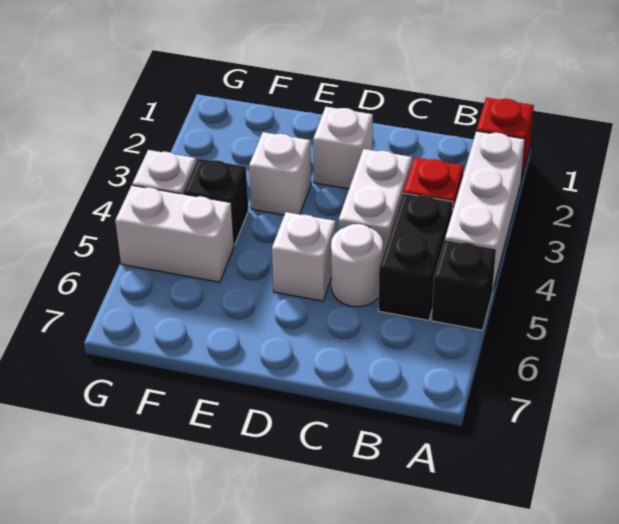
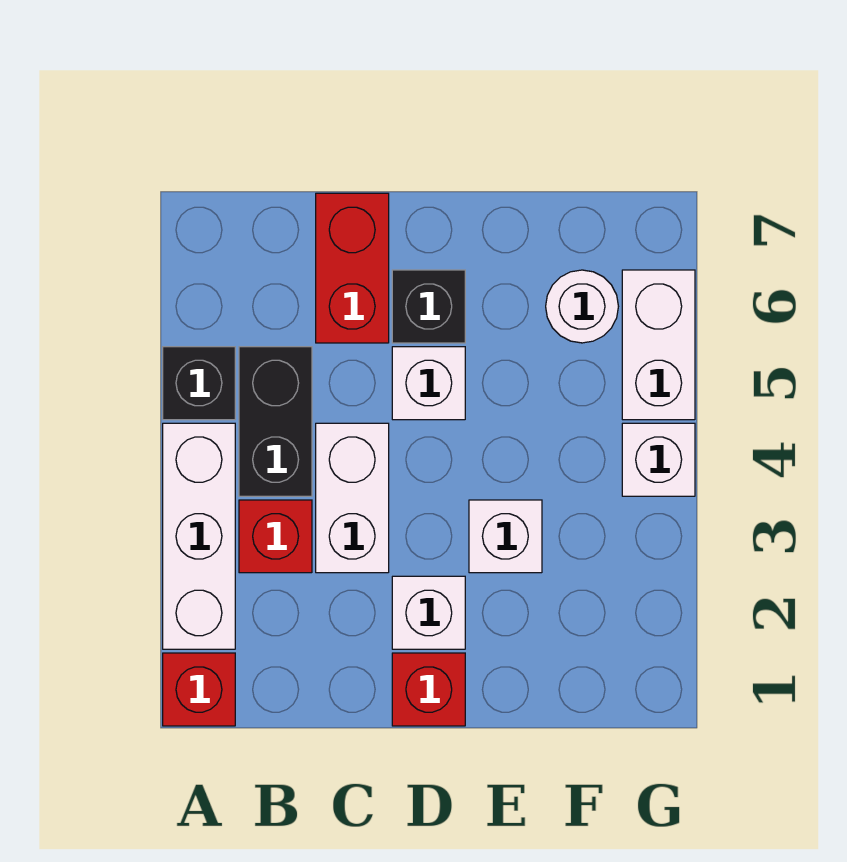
white round brick C5 level 1 -> white round brick F6 level 1
none -> red brick C6:C7 level 1
none -> red brick D1 level 1
black brick F4 level 1 -> black brick D6 level 1
white brick F5:G5 level 1 -> white brick G5:G6 level 1

